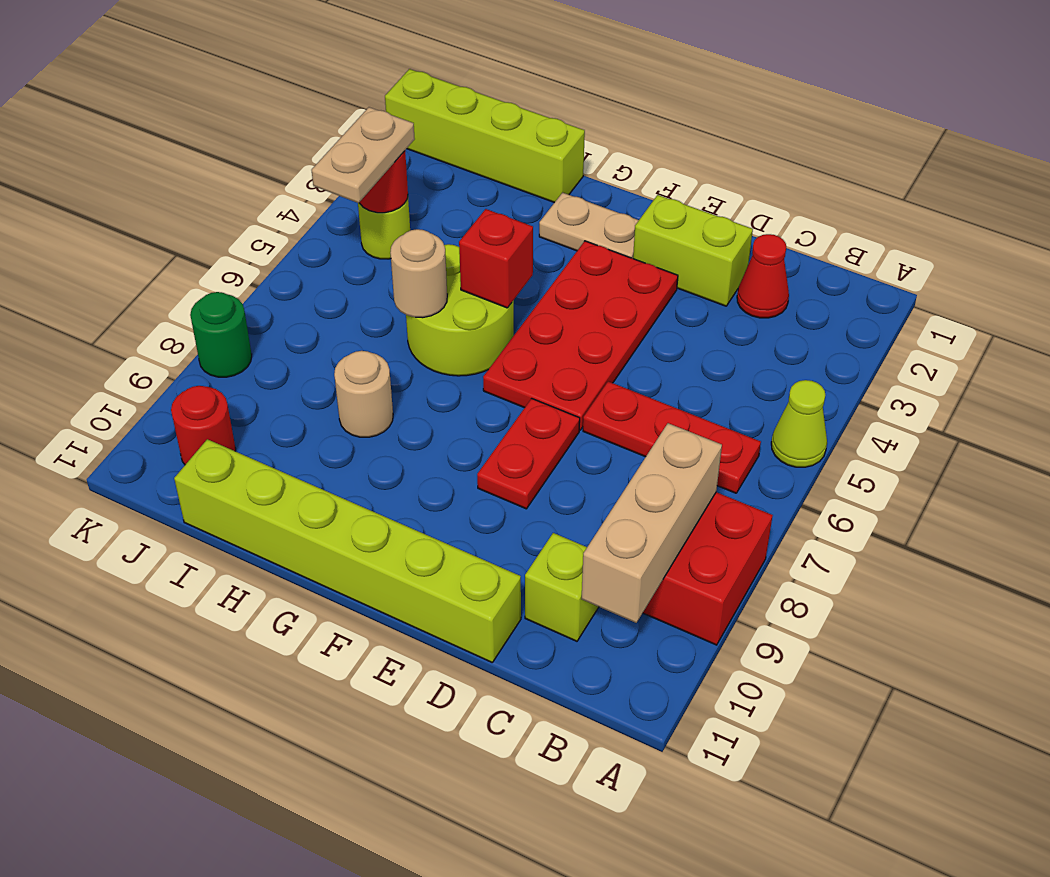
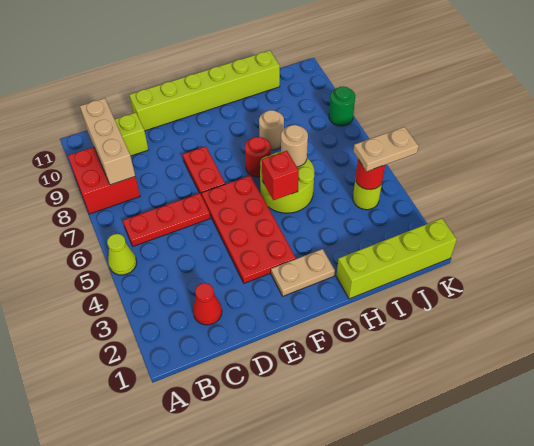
lime brick D2:E2 level 1 -> none
tan plate J4:J5 level 3 -> tan plate J4:K4 level 3
red round brick J10 level 1 -> red round brick G7 level 1

